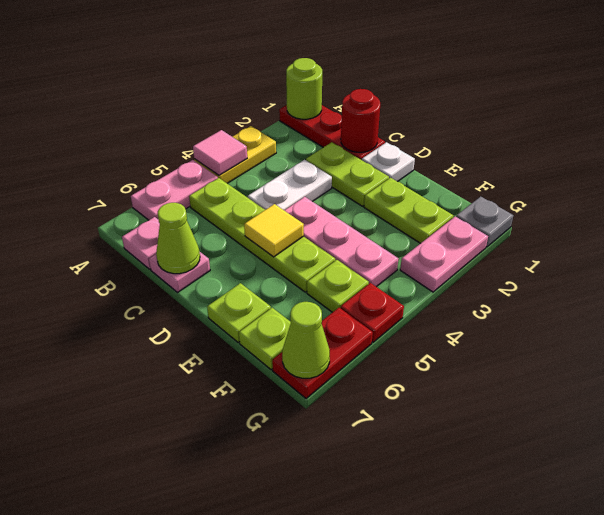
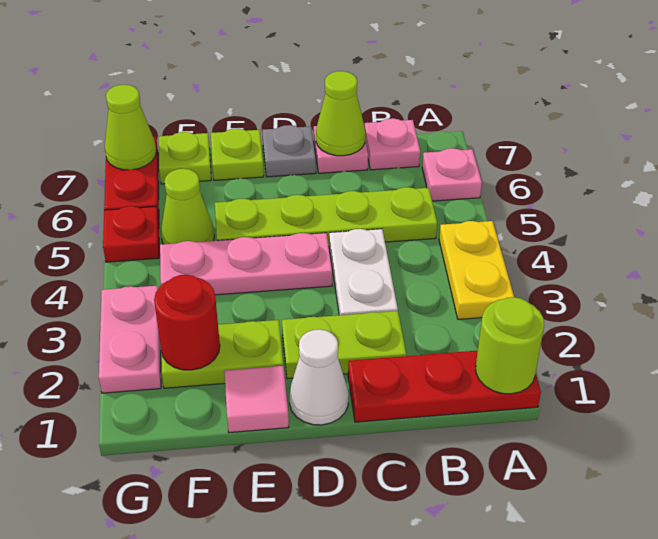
pink tile A4 level 2 -> pink tile E1 level 1
pink plate A5:A6 level 1 -> pink plate A6 level 1
red round brick C1 level 2 -> red round brick F2 level 2
white plate D1 level 1 -> white cone D1 level 1
yellow tile D5 level 2 -> none
lime plate F5 level 1 -> lime cone F5 level 1
grey plate G1 level 1 -> grey plate D7 level 1

